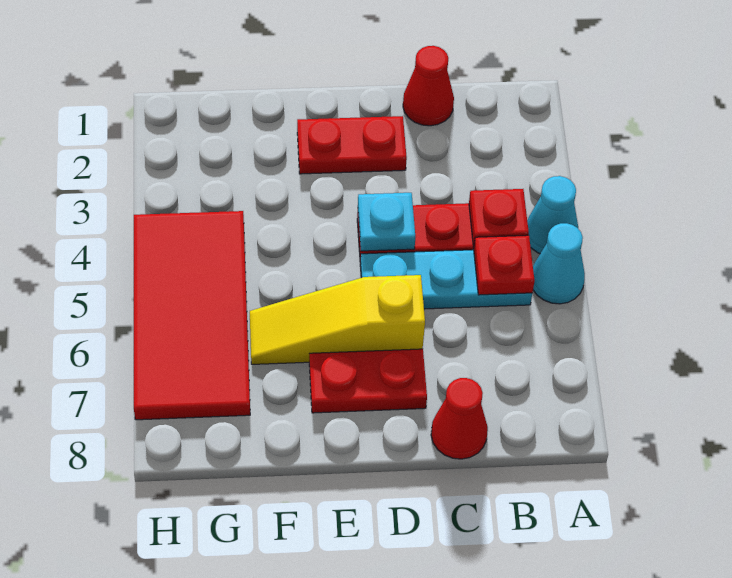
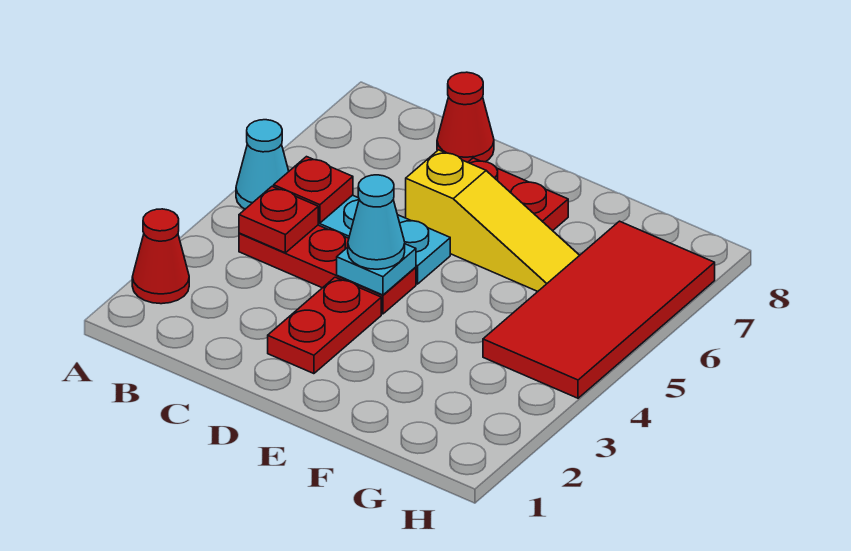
cyan cone A4 level 1 -> cyan cone D4 level 3
red cone C1 level 1 -> red cone A2 level 1
red plate D2:E2 level 1 -> red plate D2:D3 level 1

